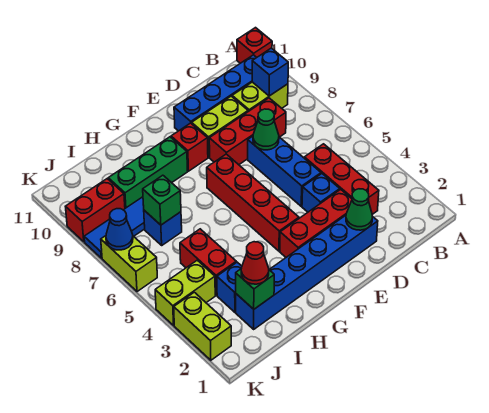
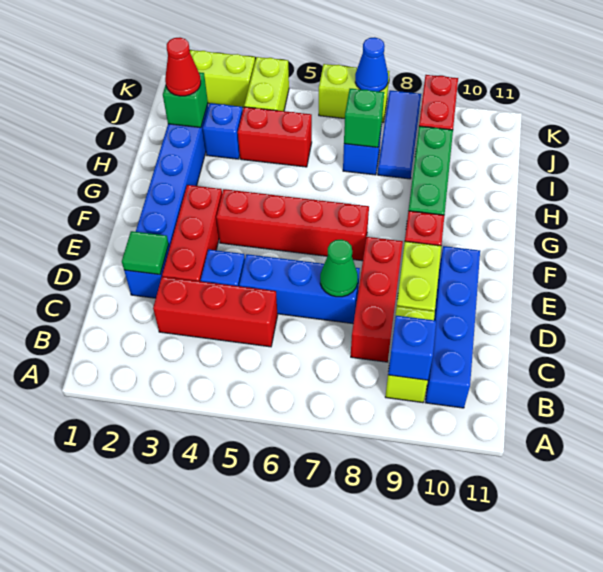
red brick A11 level 1 -> none
green cone D2 level 2 -> green tile D2 level 2

